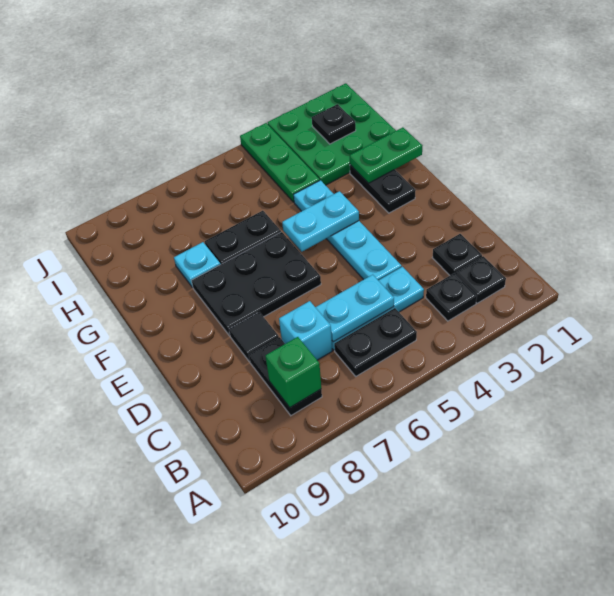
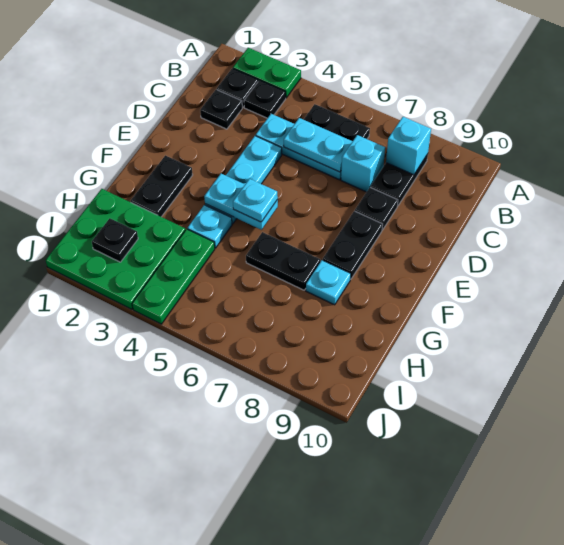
green brick B8 level 2 -> cyan brick B8 level 2
black tile D8 level 1 -> black plate D8 level 1
black plate E6:F8 level 1 -> black plate E8:F8 level 1
none -> cyan plate F5 level 3
green plate G1:G2 level 2 -> green plate A2:A3 level 1

